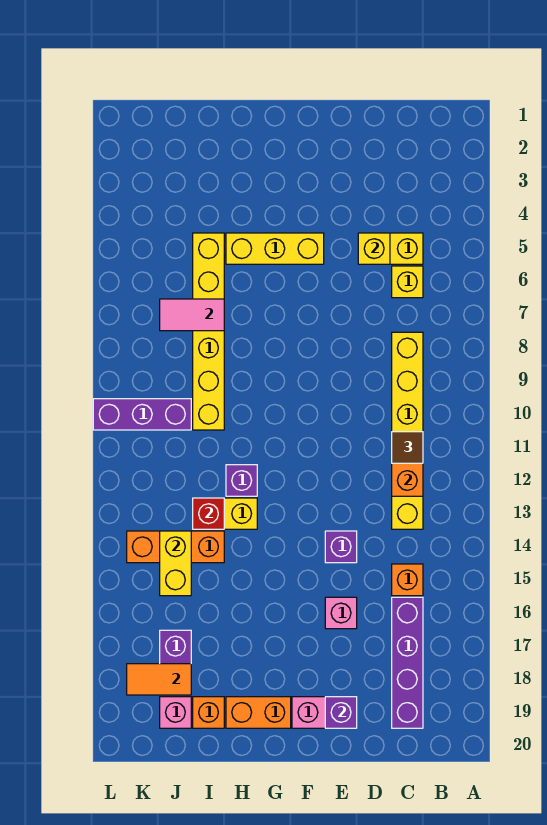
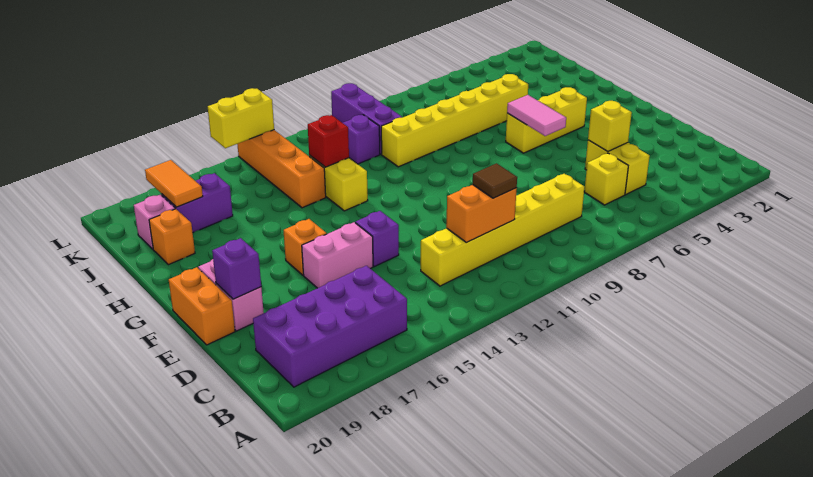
orange brick C15 level 1 -> orange brick F16 level 1
purple brick C16:C19 level 1 -> purple brick B16:C19 level 1
pink brick E16 level 1 -> pink brick E15:E16 level 1
yellow brick F5:H5 level 1 -> yellow brick G4:G6 level 1
orange brick G19:H19 level 1 -> orange brick E20:F20 level 1
purple brick H12 level 1 -> purple brick J11 level 1
pink tile I7:J7 level 2 -> pink tile F6:G6 level 2
orange brick I14:K14 level 1 -> orange brick I14:L14 level 1
yellow brick J14:J15 level 2 -> yellow brick L14:L15 level 2

